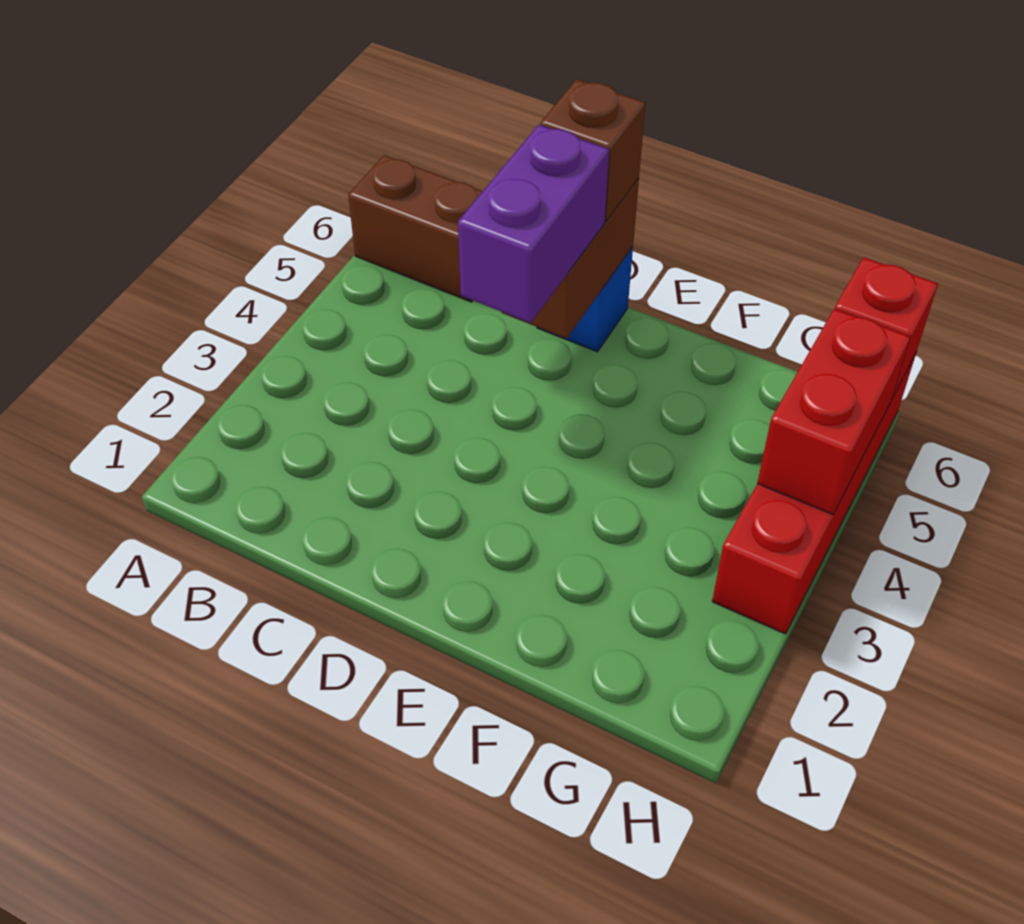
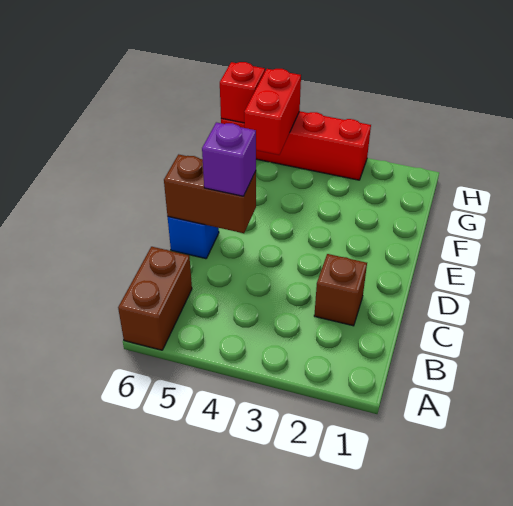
purple brick D4:D5 level 3 -> purple brick D5 level 3
brown brick D6 level 3 -> brown brick C2 level 1
red brick H4:H5 level 2 -> red brick G5:H5 level 2

